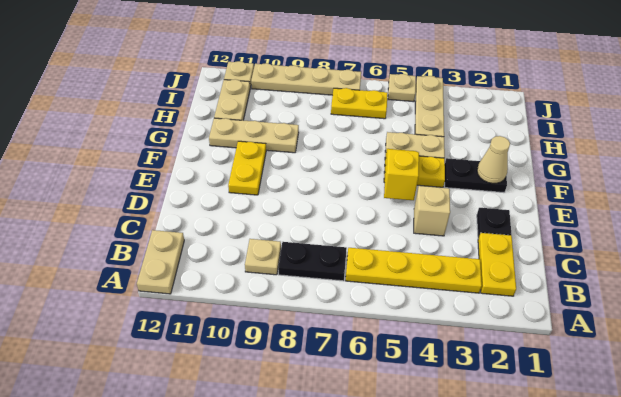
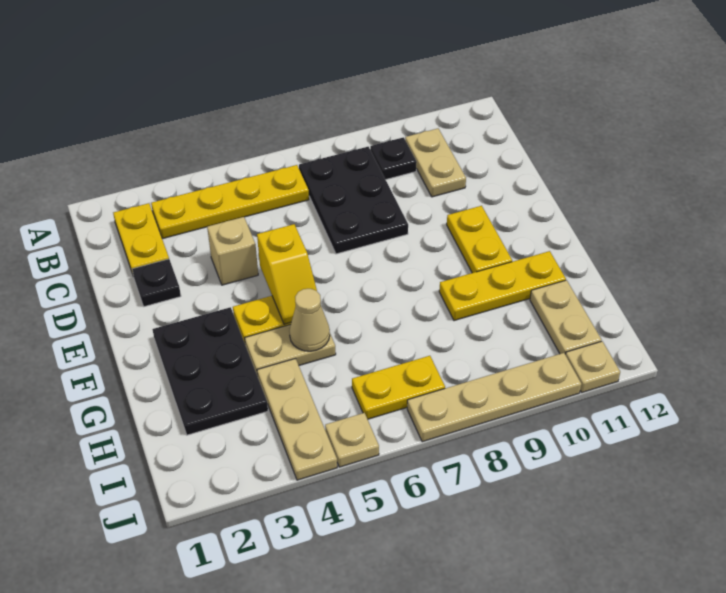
tan plate A12:B12 level 1 -> tan plate B10:C10 level 1
black plate B7:B8 level 1 -> black plate B7:D8 level 1
tan plate B9 level 1 -> black plate B9 level 1
black plate F2:F3 level 1 -> black plate F2:H3 level 1
tan cone F2 level 2 -> tan cone G5 level 2
tan plate G9:G11 level 1 -> yellow plate G9:G11 level 1

